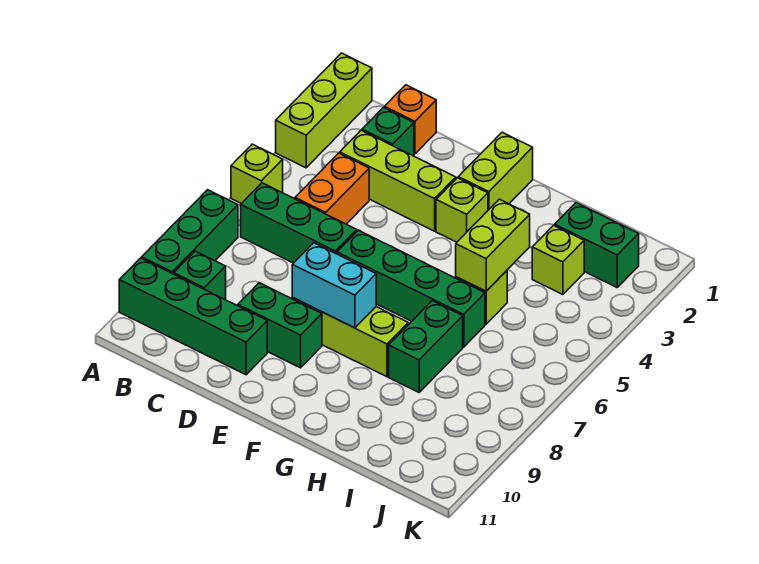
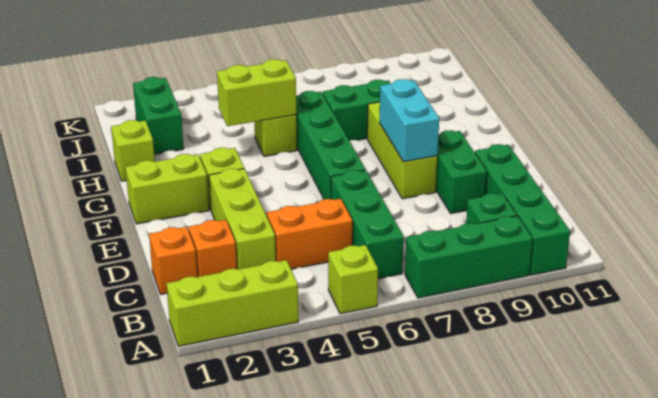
green brick C2 level 1 -> orange brick C2 level 1
lime brick I3 level 1 -> lime brick H1 level 1

